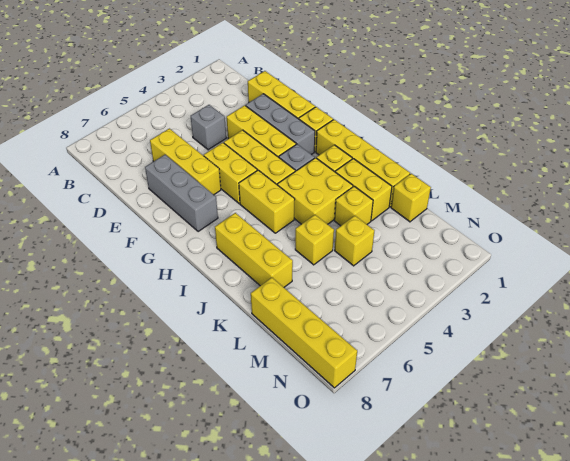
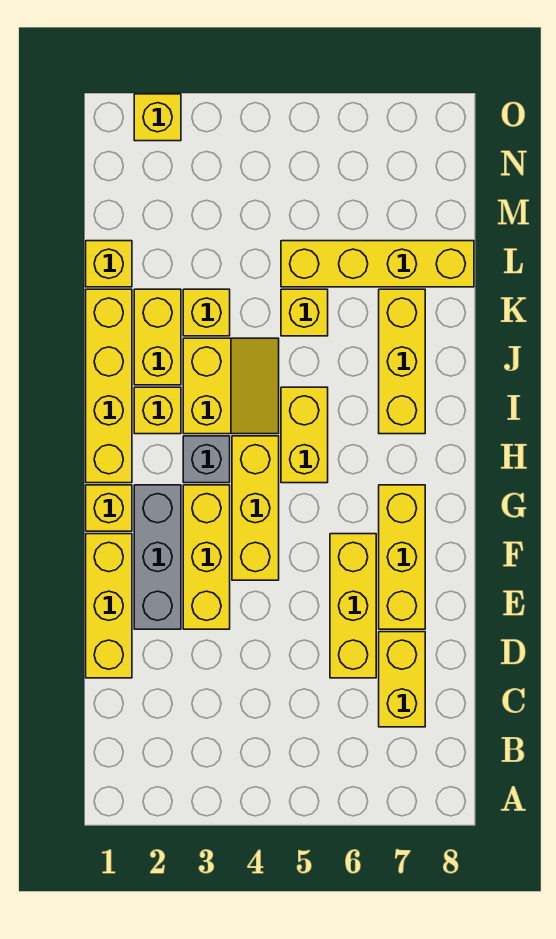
grey brick D4 level 1 -> none
grey brick E7:G7 level 1 -> yellow brick E7:G7 level 1
yellow brick F5:G5 level 1 -> yellow brick C7:D7 level 1
yellow brick I3:J4 level 1 -> yellow slope I3:J4 level 1 top 3
yellow brick L4 level 1 -> yellow brick O2 level 1
yellow brick L8:O8 level 1 -> yellow brick L5:L8 level 1

